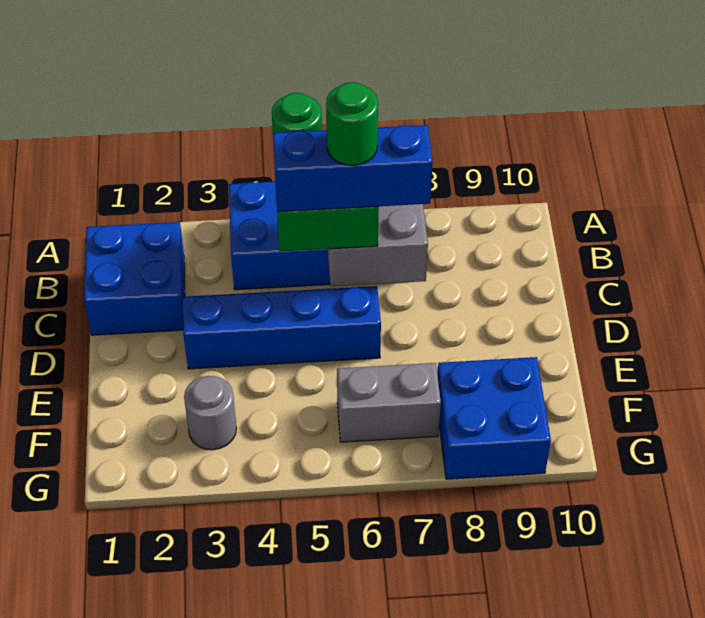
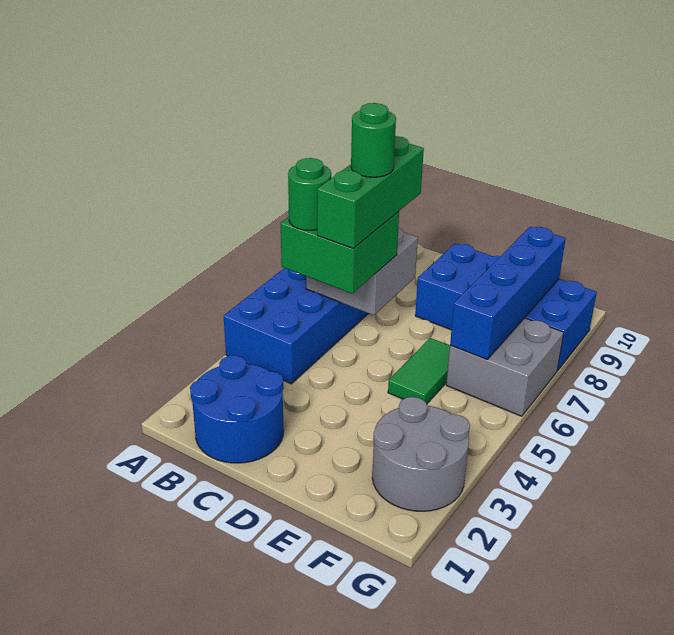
blue brick B1:C2 level 1 -> blue round brick B1:C2 level 1
blue brick C5:C7 level 4 -> green brick C5:C7 level 4
blue brick D3:D6 level 1 -> blue brick F6:F9 level 2
none -> green tile E5:E6 level 1
grey round brick F3 level 1 -> grey round brick F2:G3 level 1
grey brick F6:F7 level 1 -> grey brick F6:G7 level 1
blue brick F8:G9 level 1 -> blue brick D8:G9 level 1

